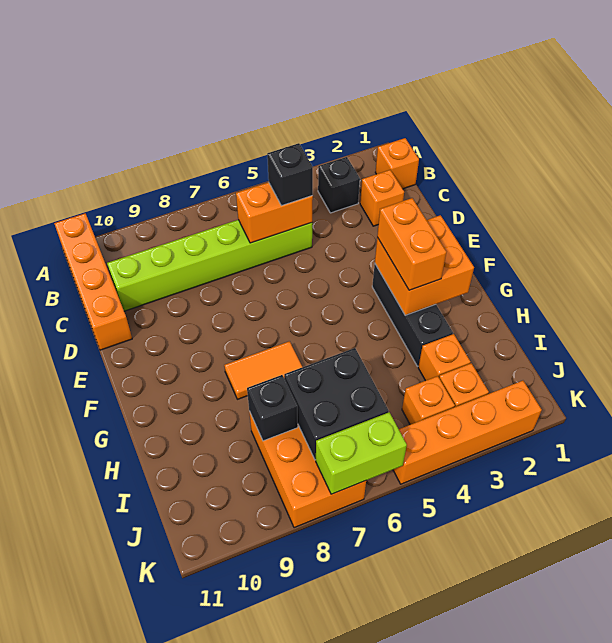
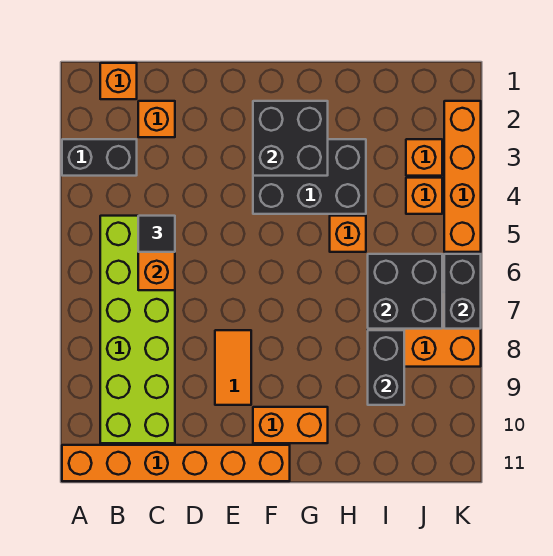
orange brick A11:D11 level 1 -> orange brick A11:F11 level 1
black brick B3 level 1 -> black brick A3:B3 level 1
lime brick C5:C10 level 1 -> lime brick B5:C10 level 1
black brick C5 level 3 -> black tile C5 level 3
orange brick F2:G3 level 2 -> black brick F2:G3 level 2
black brick F3:H3 level 1 -> black brick F3:H4 level 1
orange brick F3:G3 level 3 -> orange brick F10:G10 level 1
orange tile G7:G8 level 1 -> orange tile E8:E9 level 1
orange brick I3 level 1 -> orange brick H5 level 1
black brick I8 level 2 -> black brick I8:I9 level 2
lime brick K6:K7 level 2 -> black brick K6:K7 level 2

